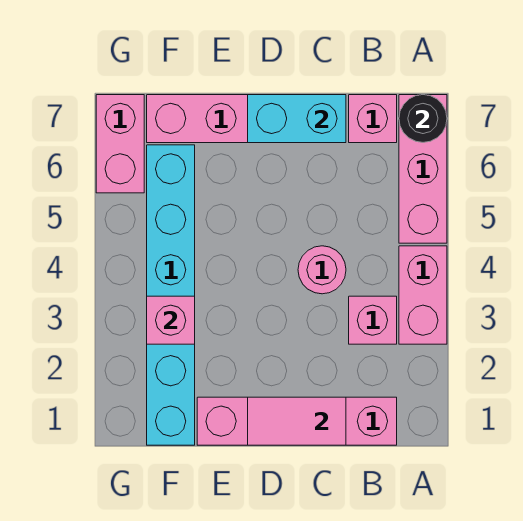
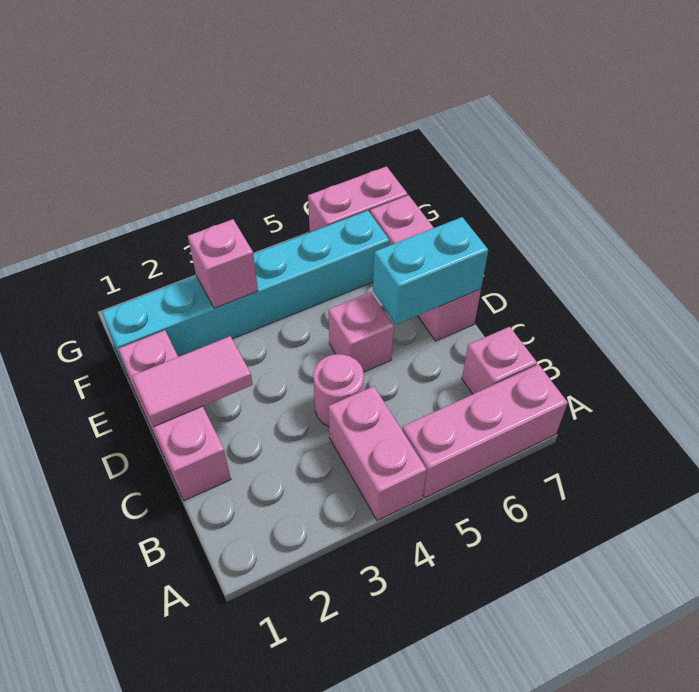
pink brick A3:A4 level 1 -> pink brick A4:B4 level 1
black round brick A7 level 2 -> none
pink brick B1:E1 level 1 -> pink brick C1:E1 level 1
pink brick B3 level 1 -> pink brick D5 level 1
pink tile C1:D1 level 2 -> pink tile D1:D2 level 2
cyan brick C7:D7 level 2 -> cyan brick D6:D7 level 2

